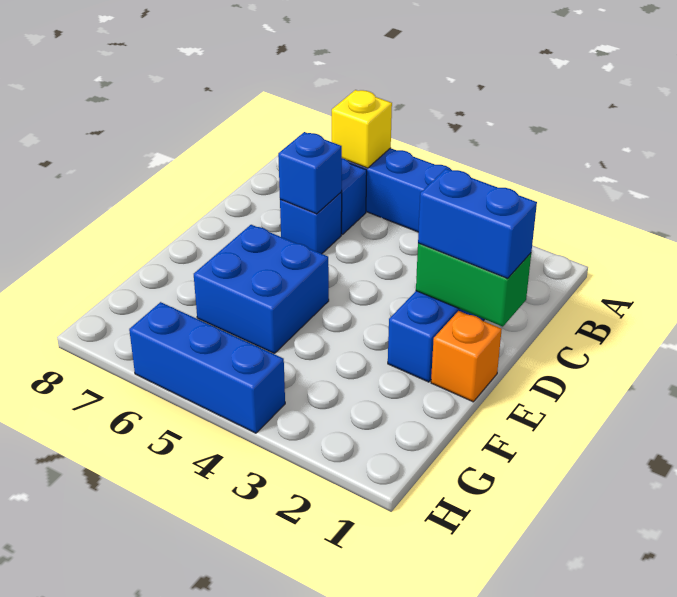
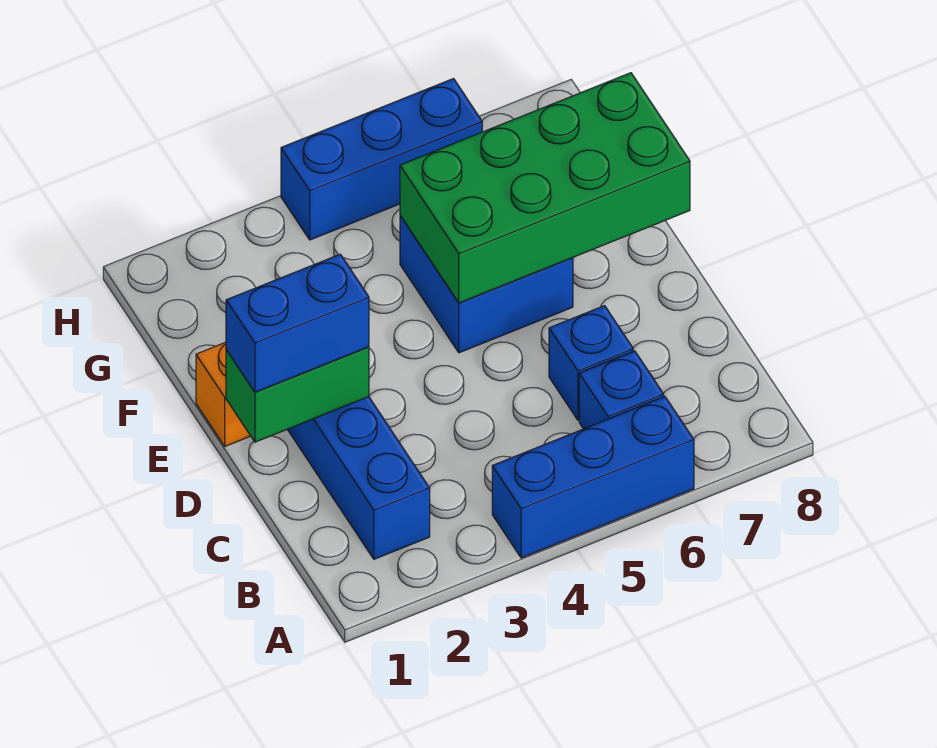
yellow brick A6 level 2 -> none
blue brick C6 level 2 -> none
none -> green brick E5:F8 level 2

